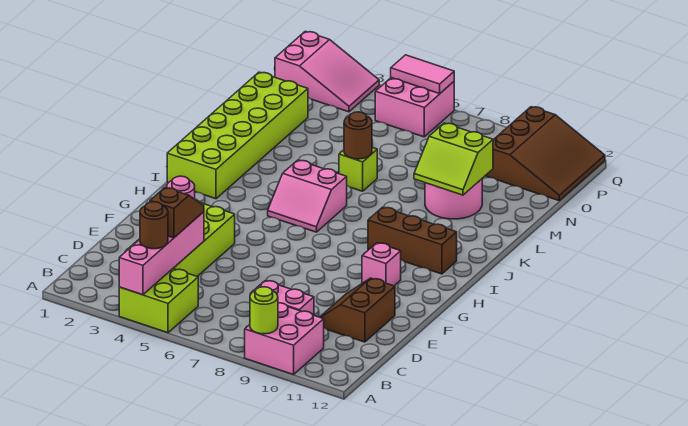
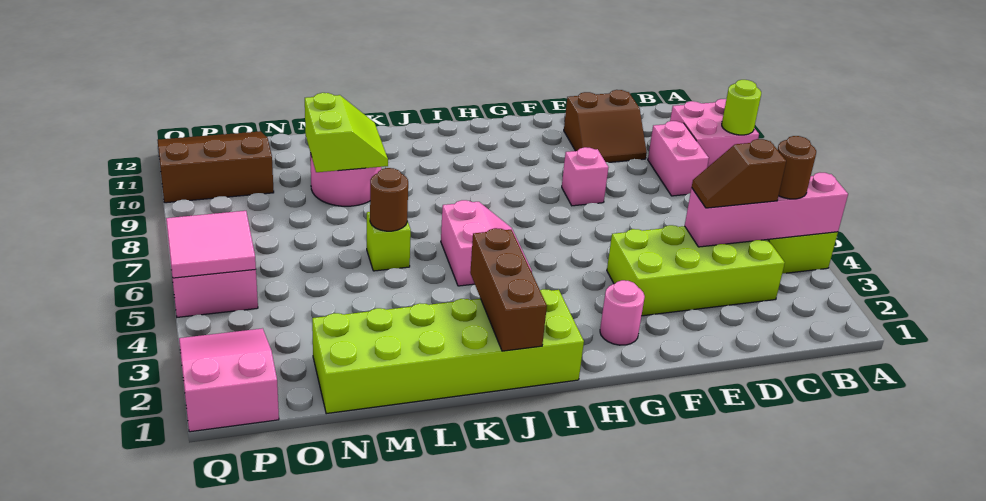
pink brick G10 level 1 -> pink brick F8 level 1
brown brick I9:I11 level 1 -> brown brick J1:J3 level 2
pink tile Q5:Q6 level 2 -> pink tile P5:Q6 level 2

